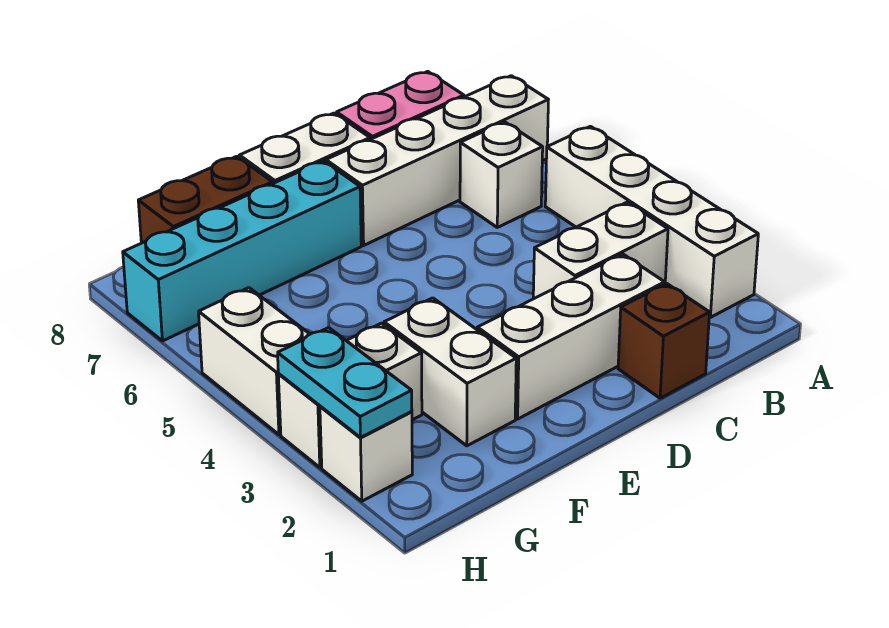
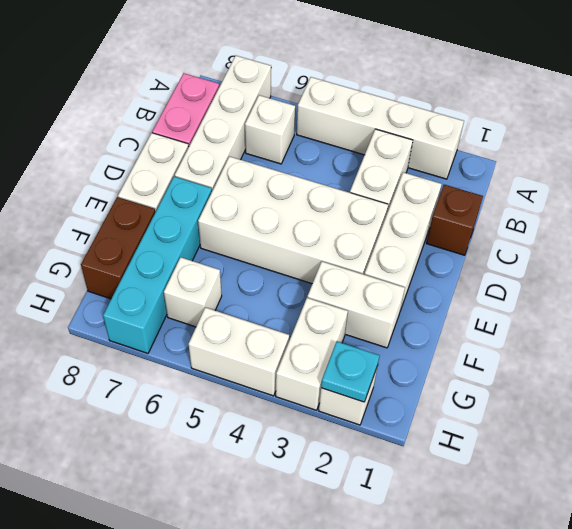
none -> white brick D3:E6 level 1
none -> white brick G6 level 1
cyan plate H2:H3 level 2 -> cyan plate H2 level 2

